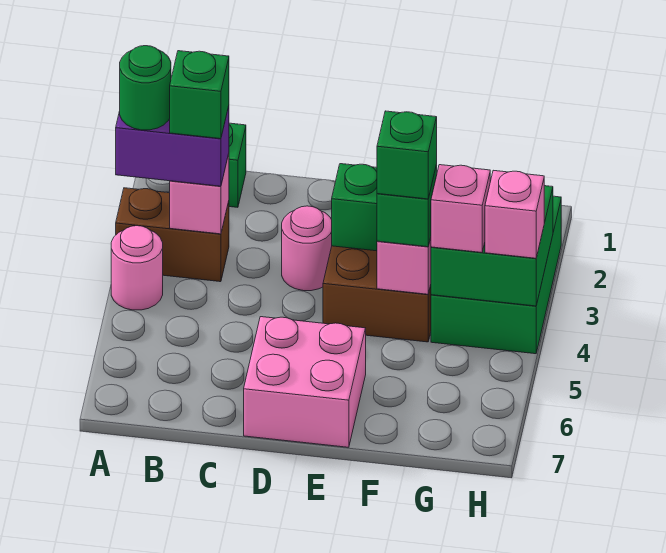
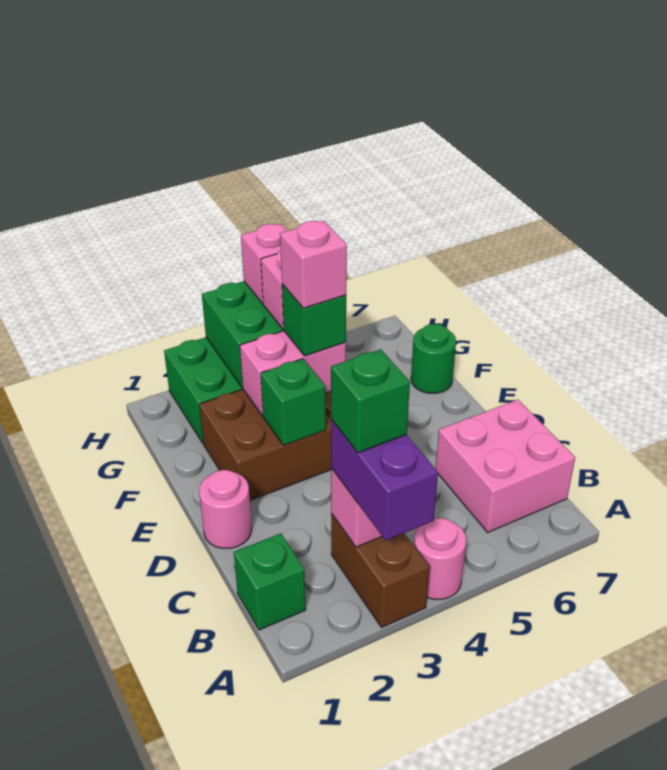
green round brick A3 level 4 -> green round brick F7 level 1
pink round brick D3 level 1 -> pink round brick D1 level 1
pink brick D6:E7 level 1 -> pink brick B6:C7 level 1
green brick F4 level 4 -> pink brick F4 level 4

